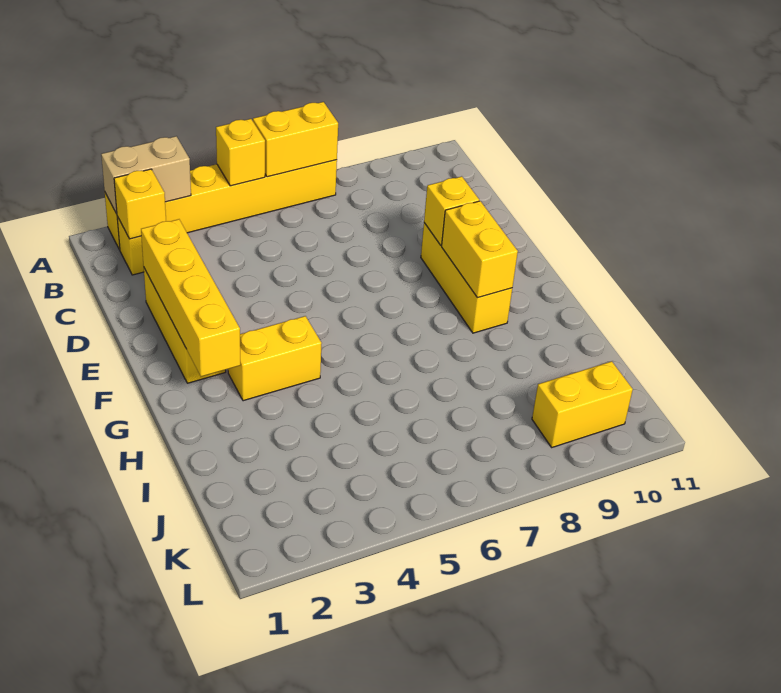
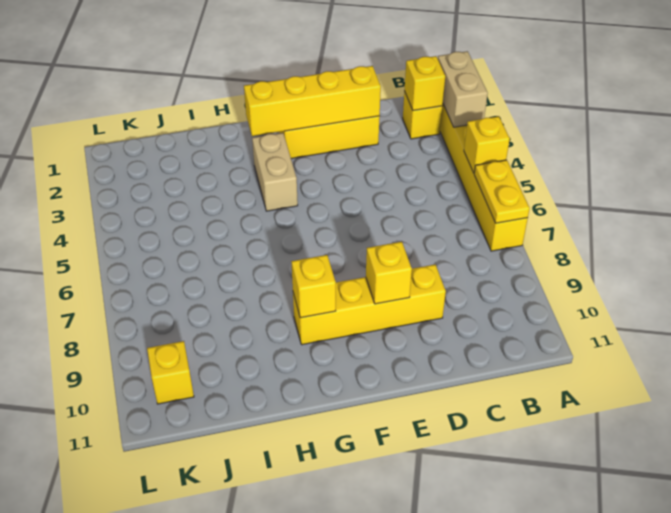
yellow brick A6:A7 level 2 -> yellow plate A6:A7 level 2
yellow brick E9:G9 level 1 -> yellow brick D9:G9 level 1
yellow brick F9:G9 level 2 -> yellow brick G9 level 2
yellow brick G3:G4 level 1 -> tan brick G3:G4 level 1
yellow brick K9:K10 level 1 -> yellow brick K10 level 1

